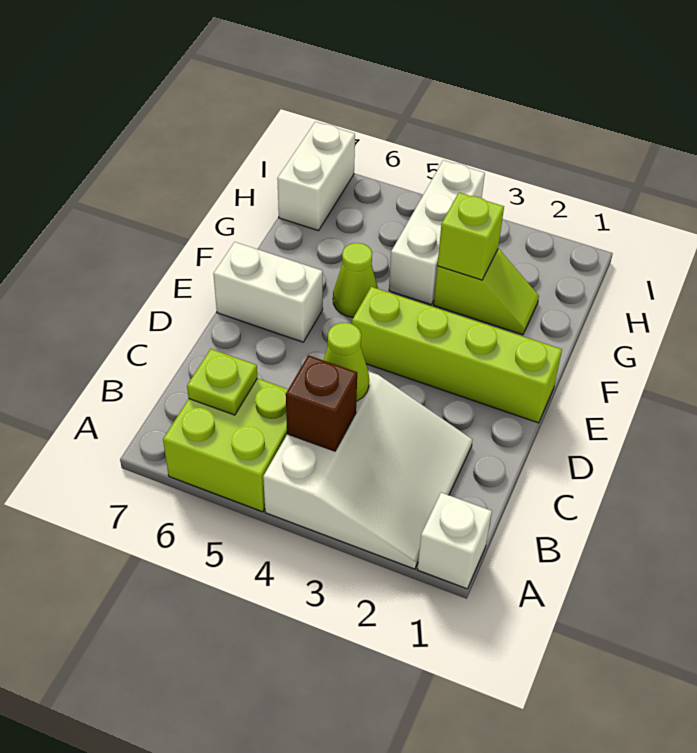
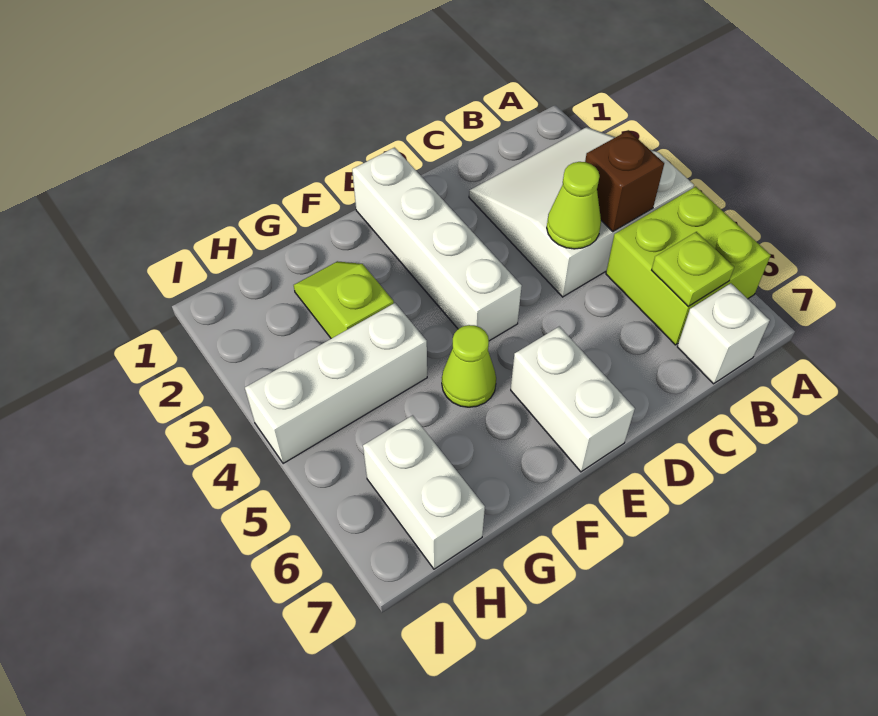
white brick A1 level 1 -> white brick B7 level 1
lime brick E1:E4 level 1 -> white brick E1:E4 level 1
lime brick G3 level 2 -> none
white brick H7:I7 level 1 -> white brick H6:H7 level 1

